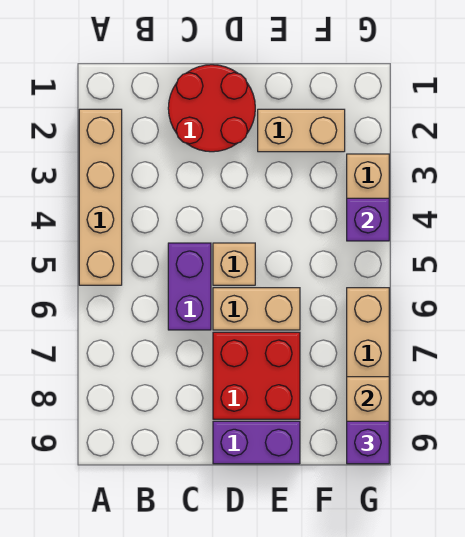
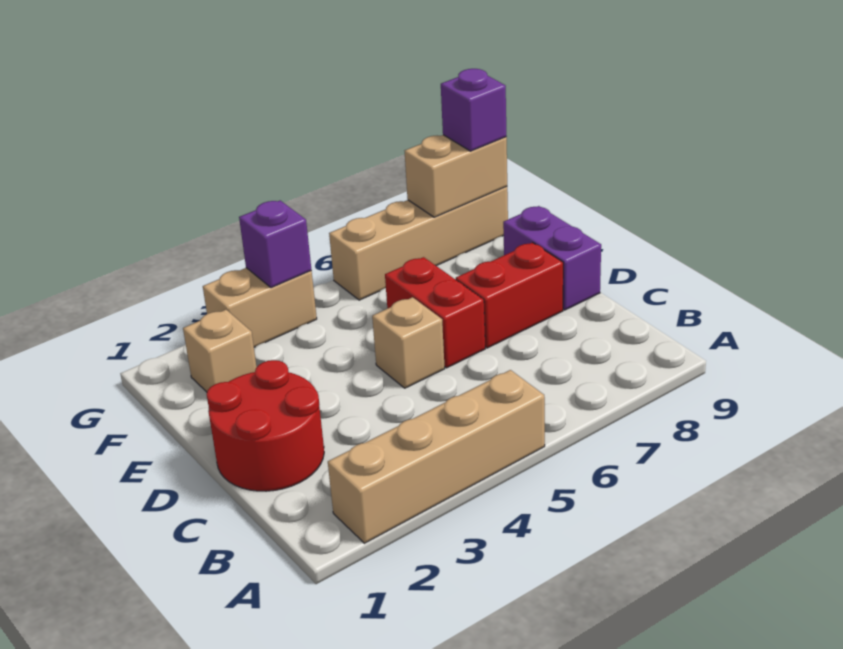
purple brick C5:C6 level 1 -> none
tan brick D6:E6 level 1 -> red brick D6:E6 level 1
red brick D7:E8 level 1 -> red brick D7:D8 level 1
tan brick E2:F2 level 1 -> tan brick F2 level 1

